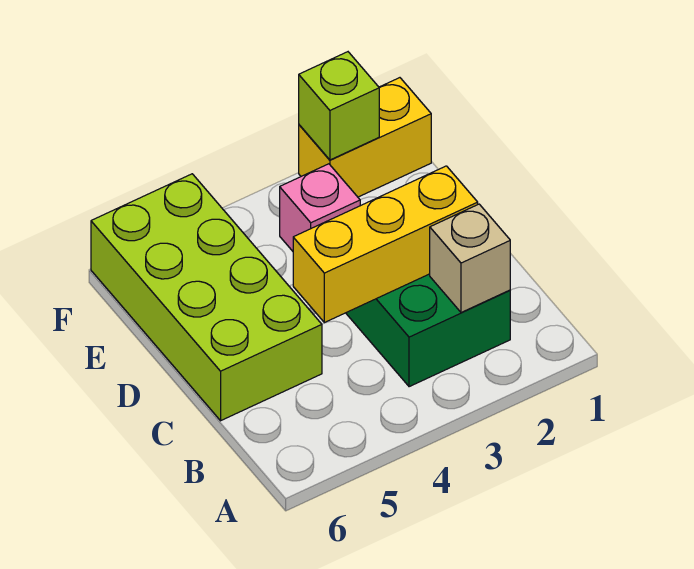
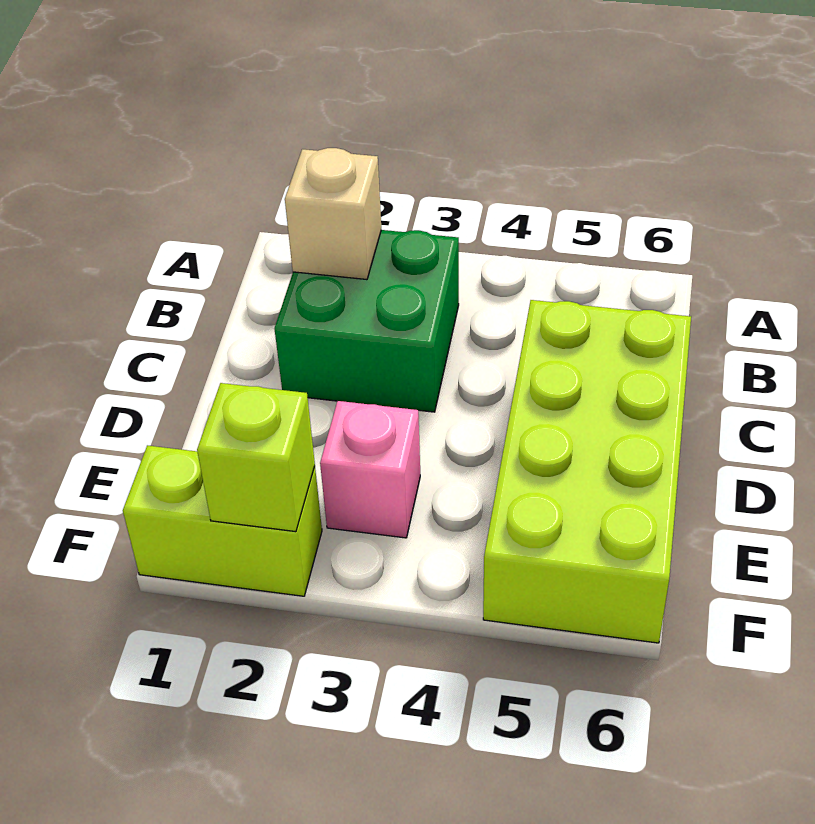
yellow brick C2:C4 level 2 -> none
yellow brick F1:F2 level 1 -> lime brick F1:F2 level 1

